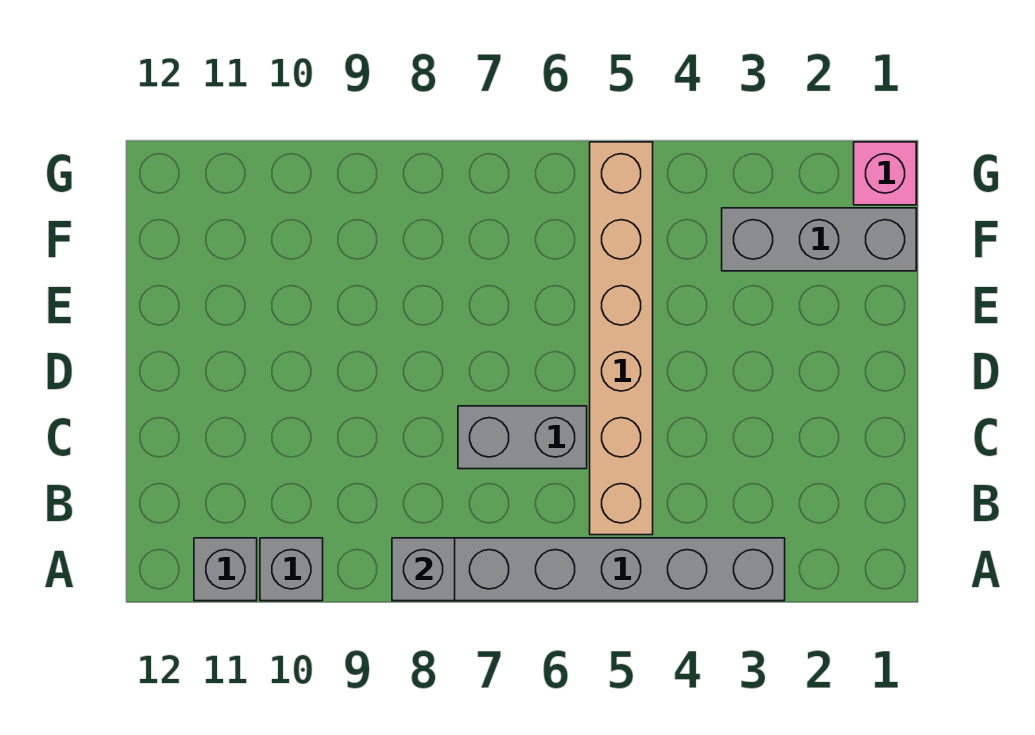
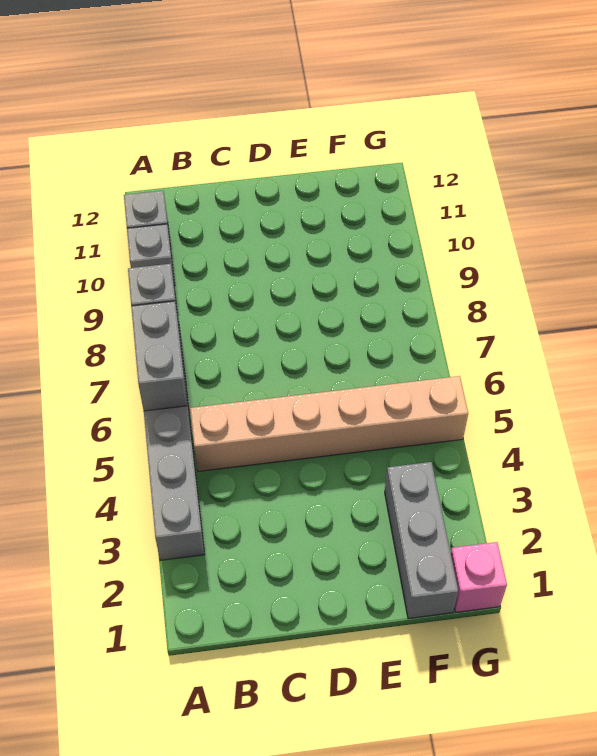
grey brick C6:C7 level 1 -> grey brick A6:A7 level 2

